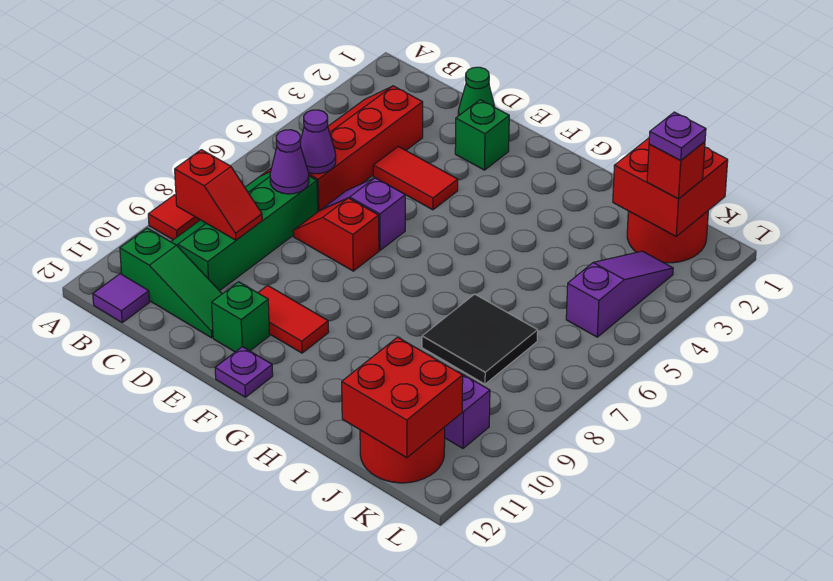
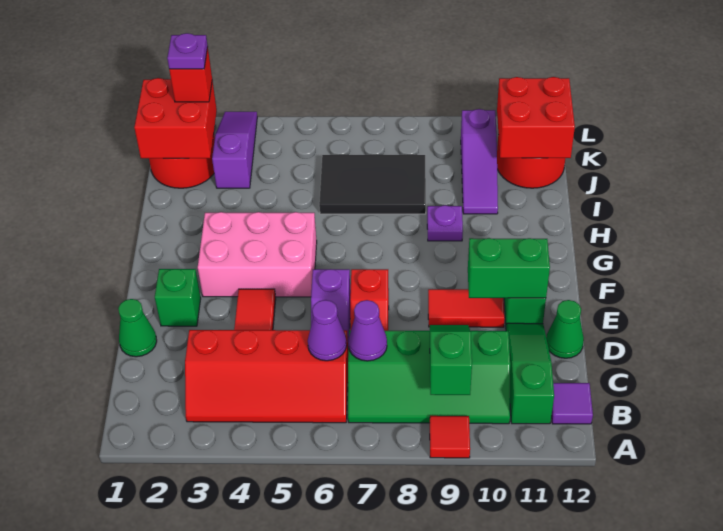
red slope B9:C9 level 2 top B -> green slope B9:C9 level 2 top B
none -> green cone D12 level 1
red tile E10:F10 level 1 -> red tile E9:E10 level 1
none -> green brick E10:E11 level 2
none -> pink brick F3:G5 level 1
purple plate F12 level 1 -> purple plate H9 level 1
black tile I7:J8 level 1 -> black tile I6:J8 level 1
purple slope K3:K5 level 1 top 5 -> purple slope J3:L3 level 1 top J

